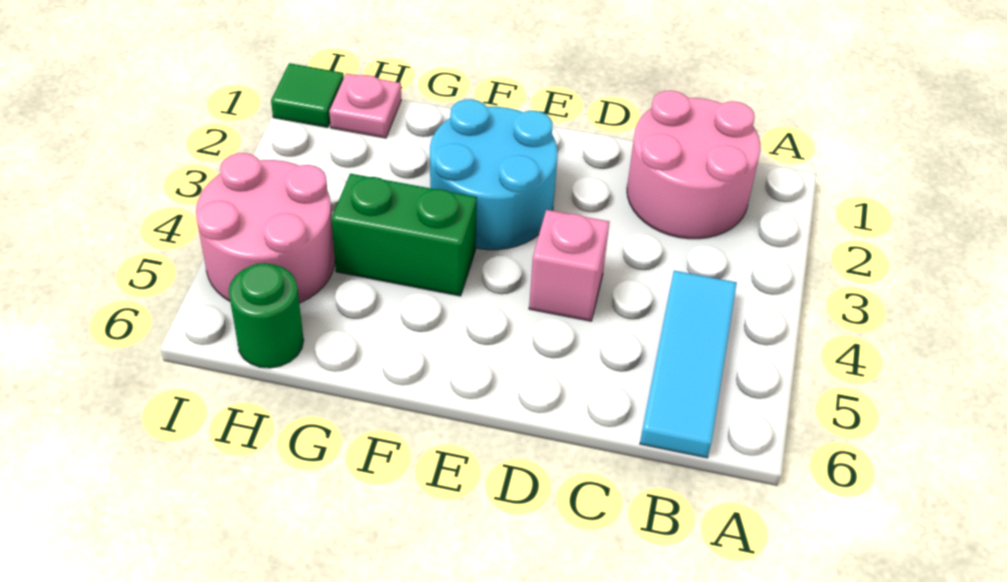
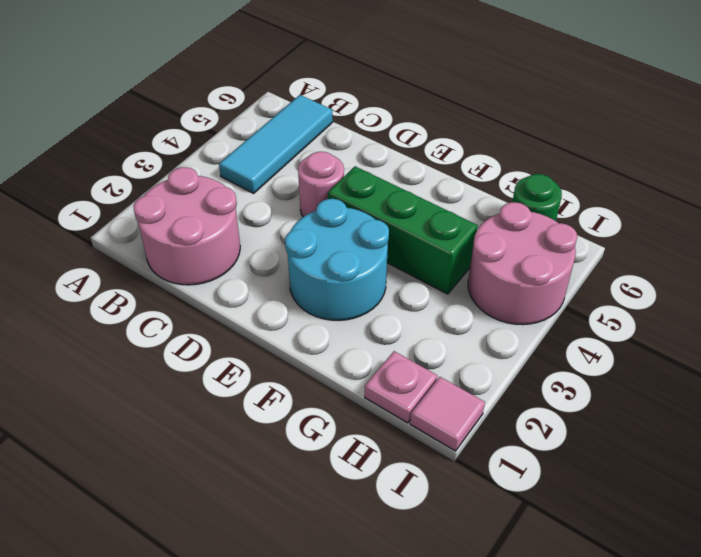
pink brick D4 level 1 -> pink round brick D4 level 1
green brick F4:G4 level 1 -> green brick E4:G4 level 1
green tile I1 level 1 -> pink tile I1 level 1

